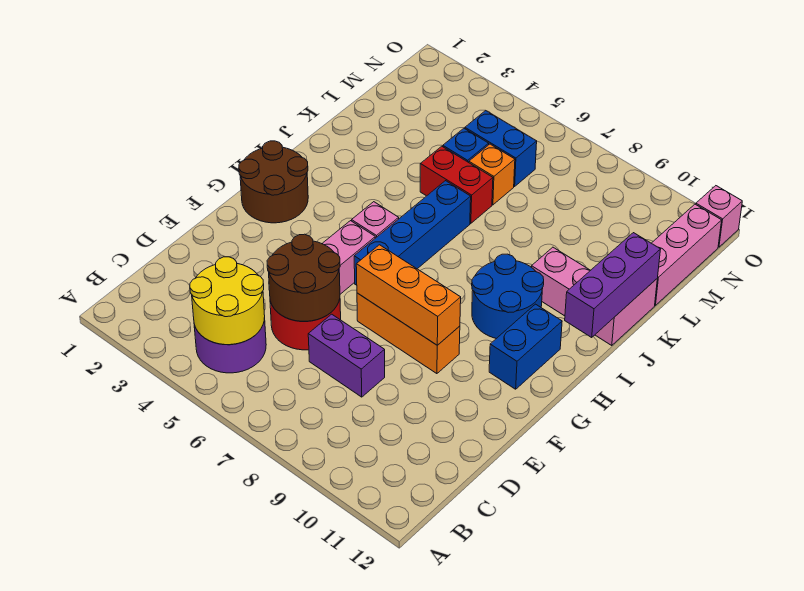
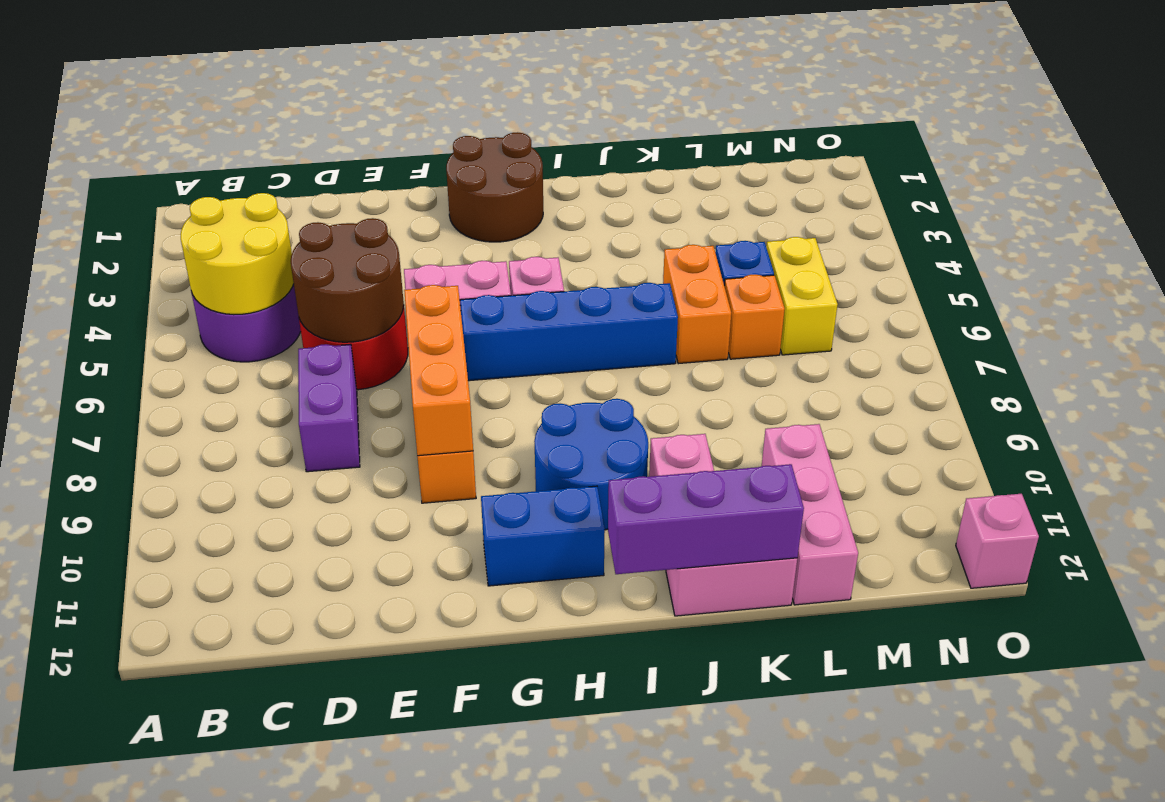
red brick K5:K6 level 1 -> orange brick K5:K6 level 1
pink brick L12:N12 level 1 -> pink brick L10:L12 level 1
blue brick M5:M6 level 1 -> yellow brick M5:M6 level 1

